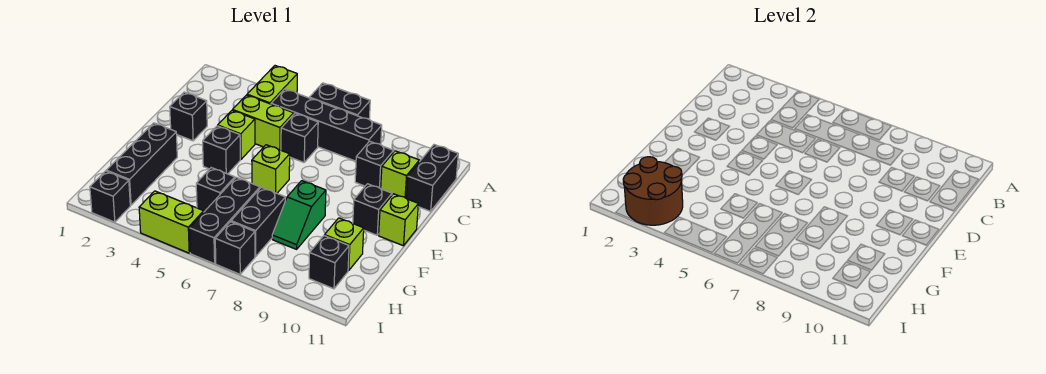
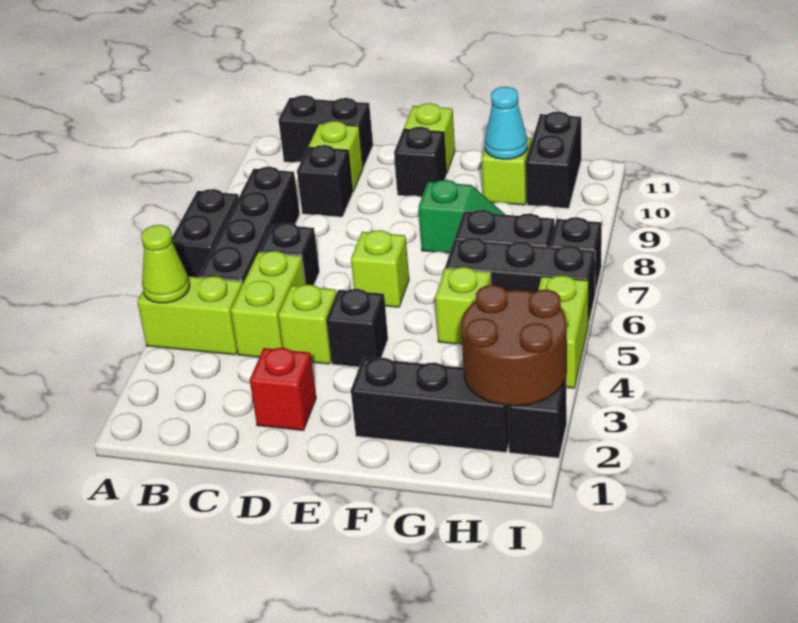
none -> lime cone A4 level 2
black brick D2 level 1 -> red brick D2 level 1
black brick G5 level 1 -> lime brick G5 level 1
none -> cyan cone G10 level 2
black brick H10 level 1 -> black brick H10:H11 level 1

